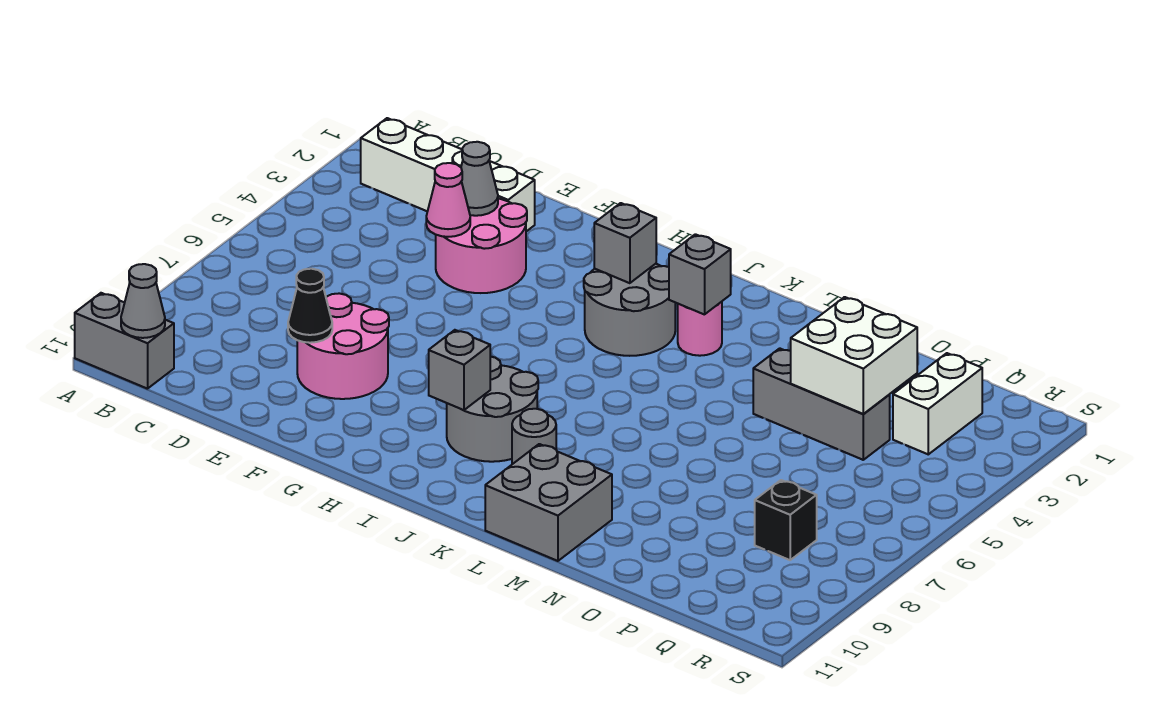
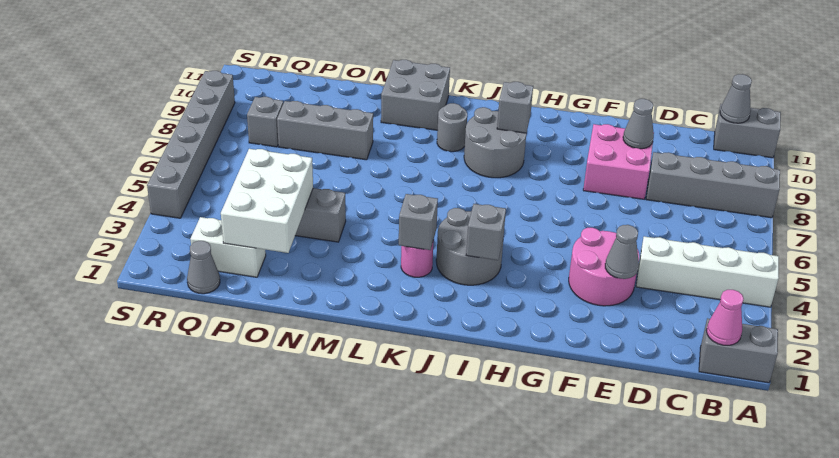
none -> grey brick A1:B1 level 1
none -> grey brick A8:D8 level 1
white brick B2:E2 level 1 -> white brick A4:D4 level 1
pink cone E4 level 2 -> pink cone B1 level 2
pink round brick E8:F9 level 1 -> pink brick E8:F9 level 1
black cone E9 level 2 -> grey cone E9 level 2
none -> grey brick N8:P8 level 1
white brick O3:P4 level 2 -> white brick O2:P4 level 2
none -> grey cone Q1 level 1
white brick Q2:Q3 level 1 -> white brick P2:Q2 level 1
black brick Q8 level 1 -> grey brick Q8 level 1
none -> grey brick S4:S9 level 1

